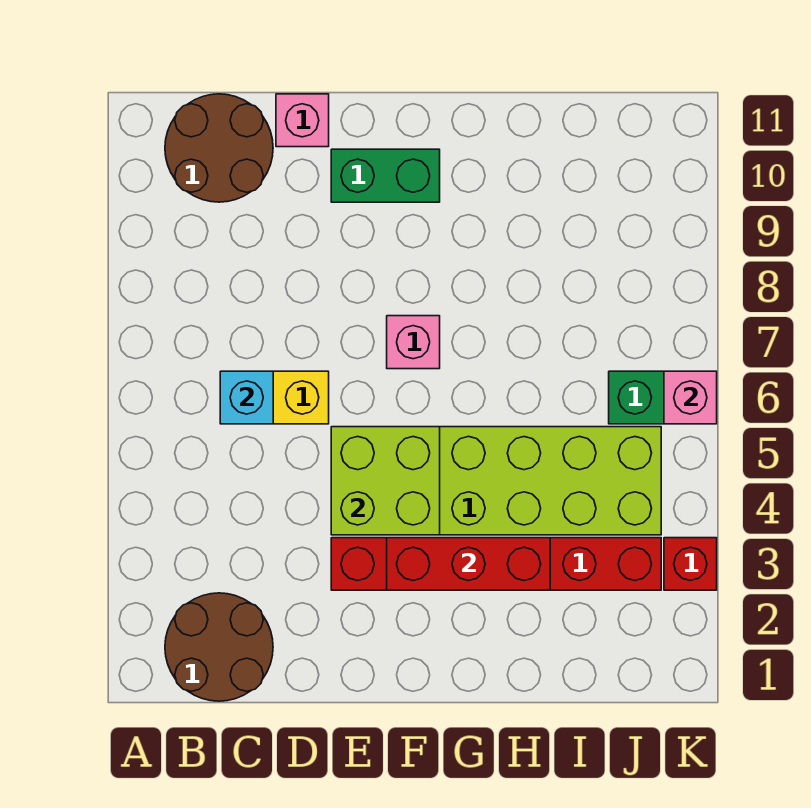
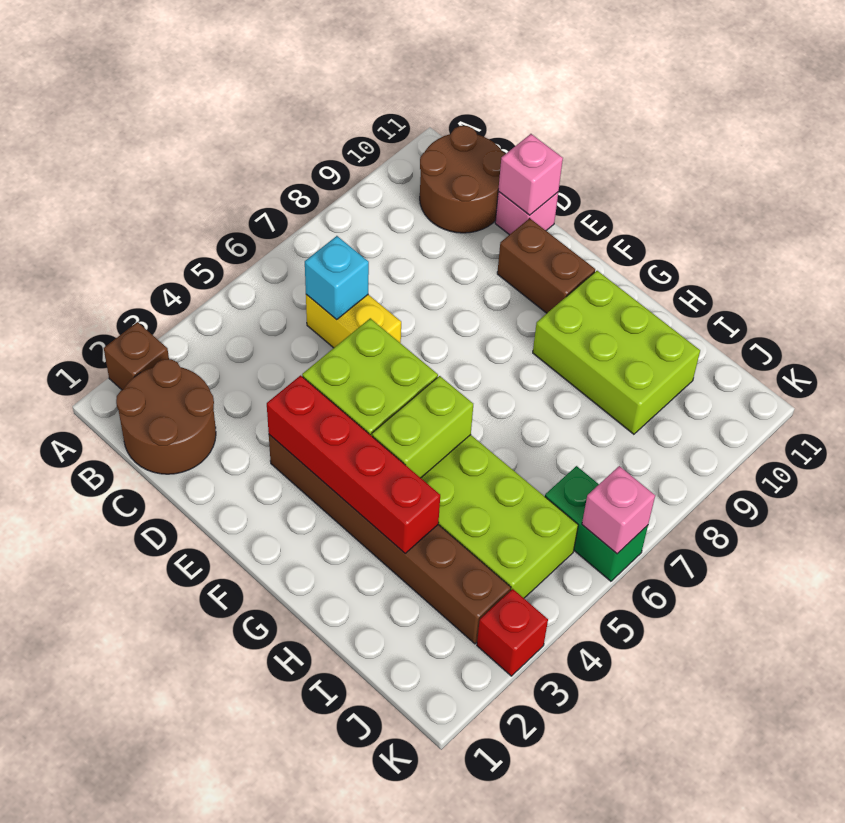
none -> brown brick A2 level 1
red brick E3:J3 level 1 -> brown brick E3:J3 level 1
green brick E10:F10 level 1 -> brown brick E10:F10 level 1
red brick F3:H3 level 2 -> red brick E3:H3 level 2
pink brick F7 level 1 -> pink brick D11 level 2
none -> lime brick G4:G5 level 2
none -> lime brick G9:I10 level 1

